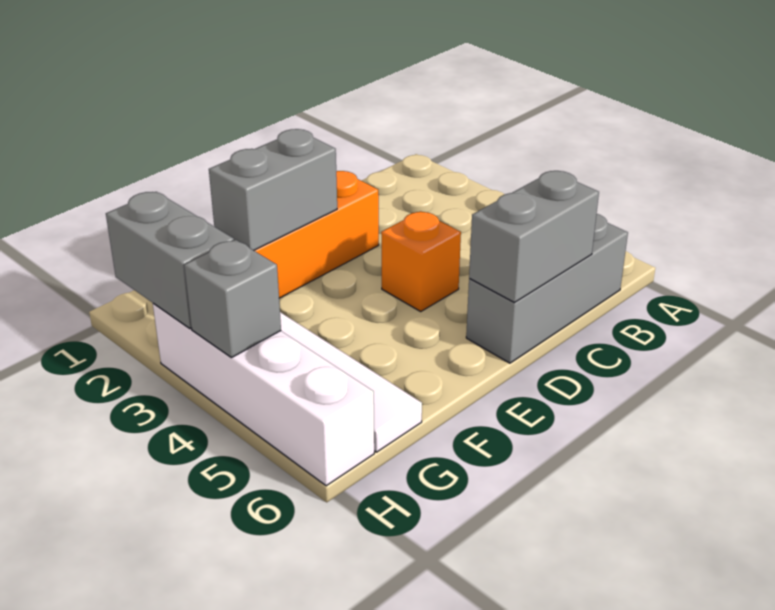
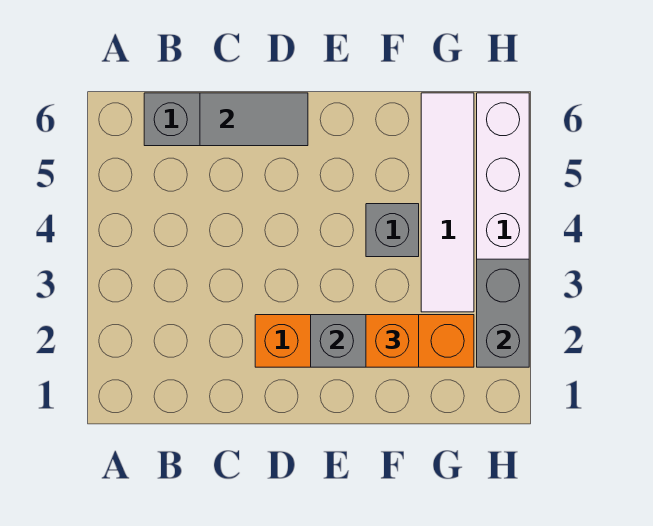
grey brick C6:D6 level 2 -> grey tile C6:D6 level 2
orange brick D4 level 1 -> orange brick F2 level 3
grey brick H4 level 2 -> grey brick F4 level 1

